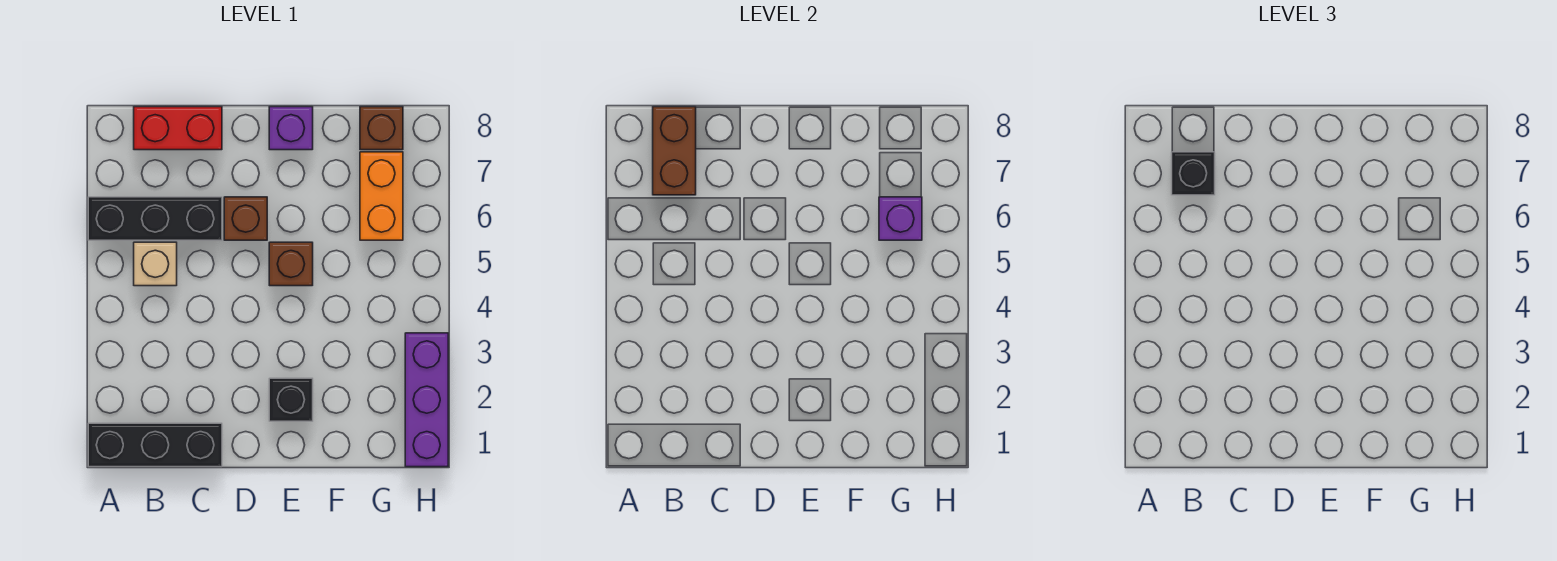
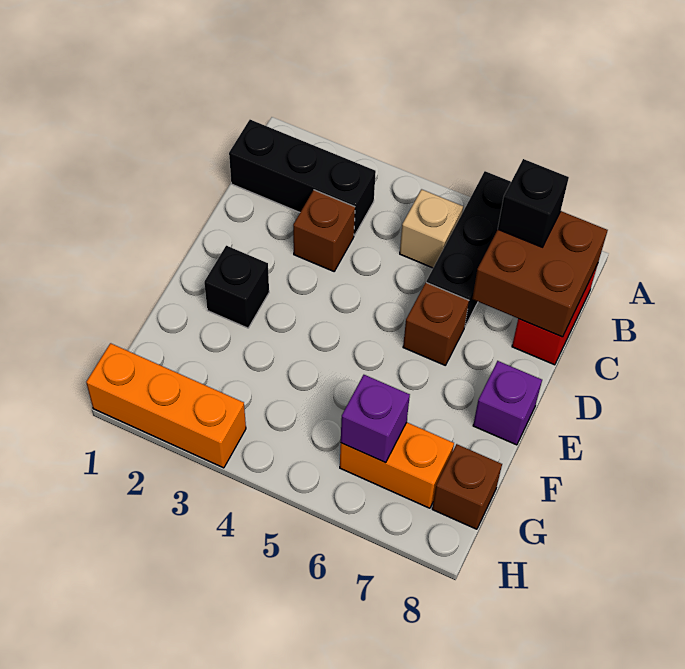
black brick A1:C1 level 1 -> black brick B1:B3 level 1
brown brick B7:B8 level 2 -> brown brick B7:C8 level 2
brown brick E5 level 1 -> brown brick C3 level 1
purple brick H1:H3 level 1 -> orange brick H1:H3 level 1

